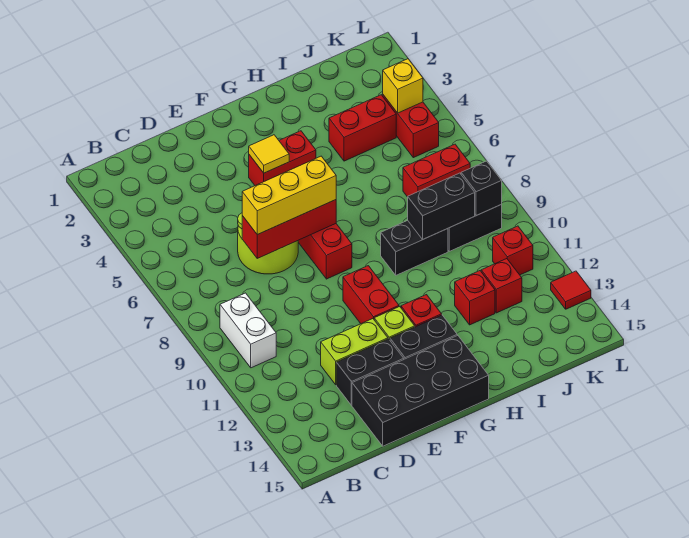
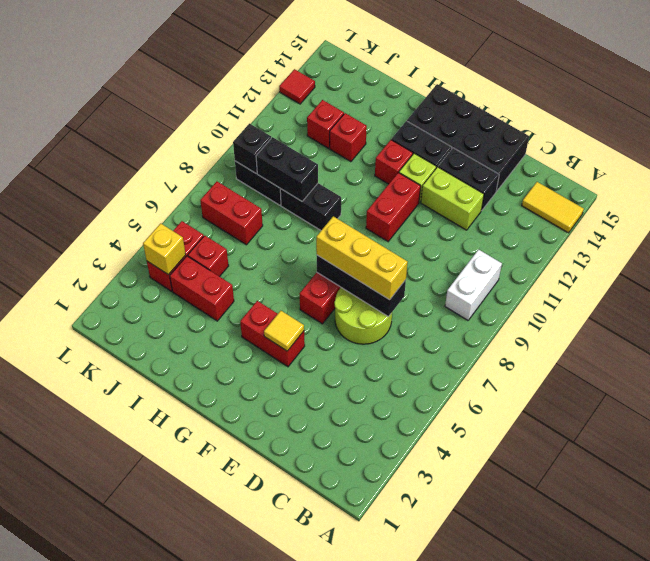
none -> yellow tile A14:B14 level 1
red brick D7:F7 level 2 -> black brick D7:F7 level 2
red brick K11 level 1 -> red brick J5 level 1

